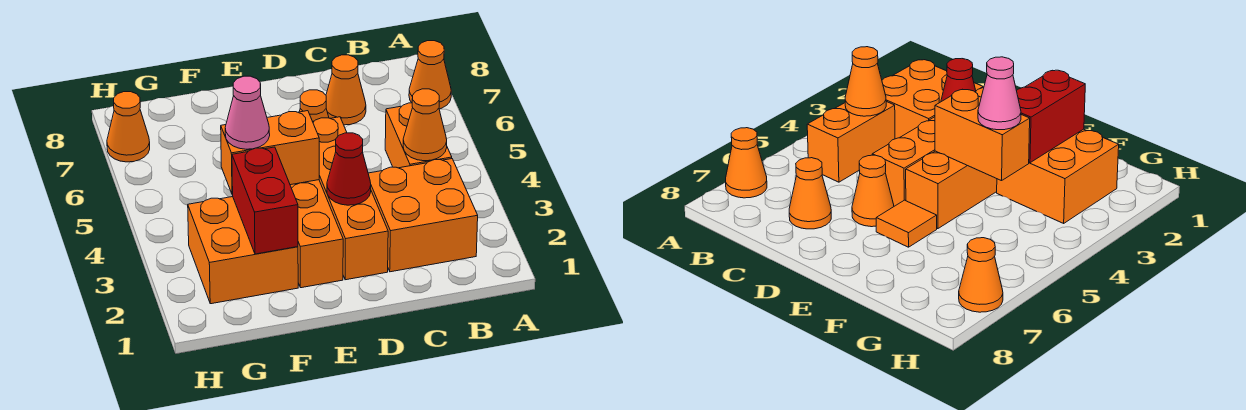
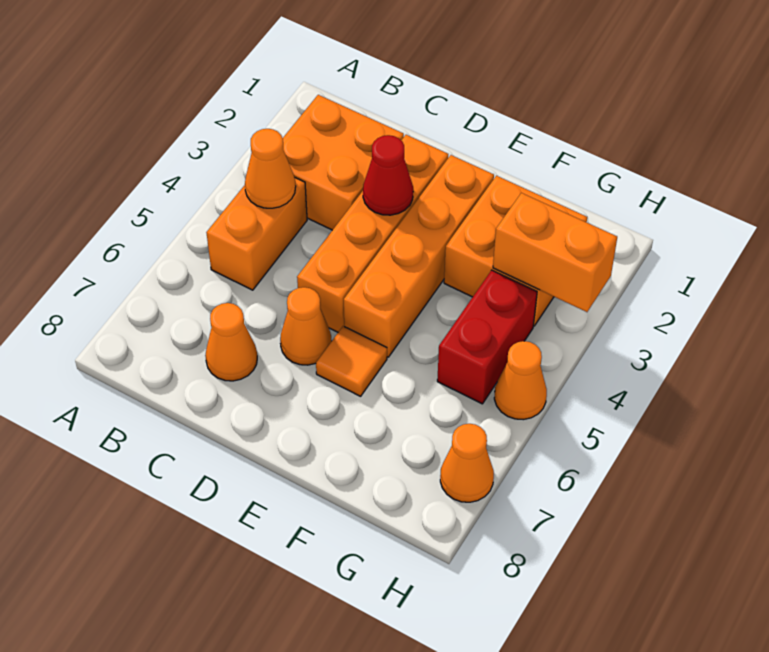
orange cone A7 level 1 -> orange cone H5 level 1
orange brick E4:F4 level 2 -> orange brick G3:H3 level 2
red brick F2:F3 level 2 -> red brick G4:G5 level 1
pink cone F4 level 3 -> none

